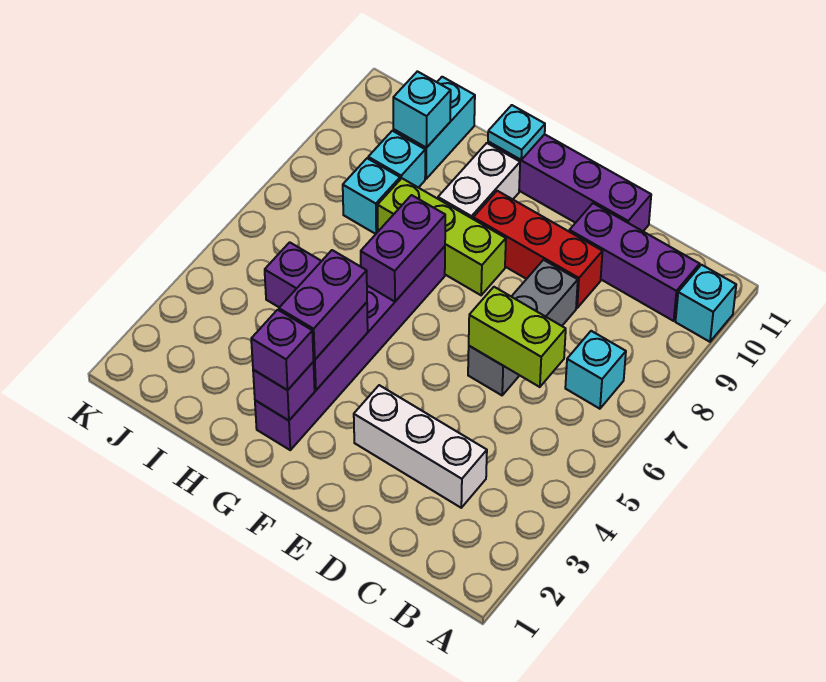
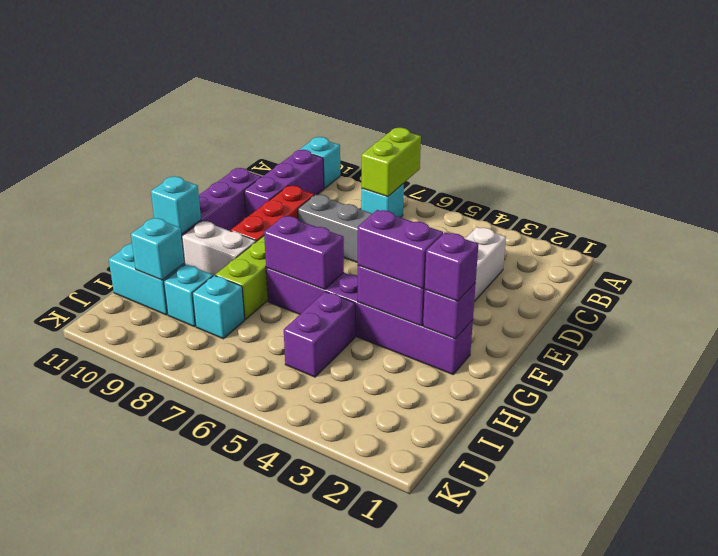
lime brick C6:D6 level 2 -> lime brick A7:B7 level 2
cyan plate G11 level 2 -> cyan brick G11 level 2

